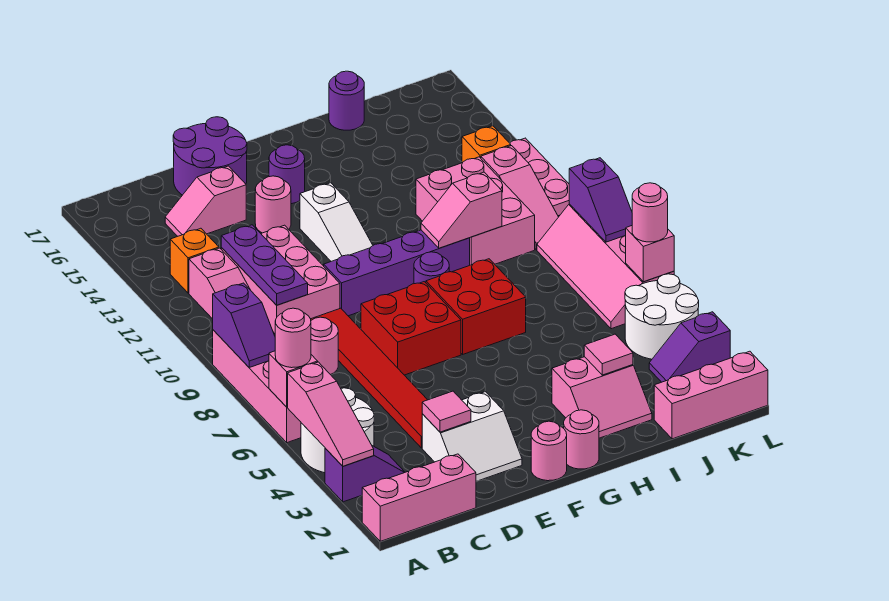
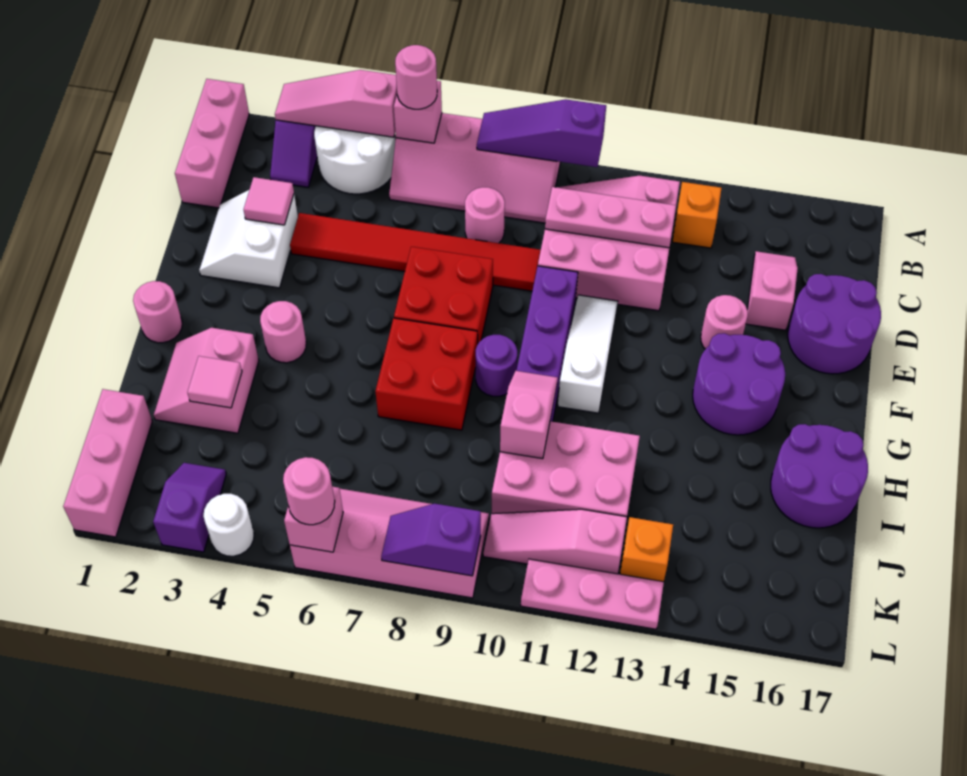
purple slope A8:A9 level 2 top 9 -> purple slope A8:A10 level 2 top 10
purple plate C10:C12 level 2 -> pink plate C10:C12 level 2
pink round brick F1 level 1 -> pink round brick G4 level 1
white slope F11:F13 level 1 top 13 -> white slope E11:G11 level 1 top G
purple round brick F15 level 1 -> purple round brick F14:G15 level 1
purple round brick I17 level 1 -> purple round brick H16:I17 level 1
white round brick K4:L5 level 1 -> white round brick L4 level 1

